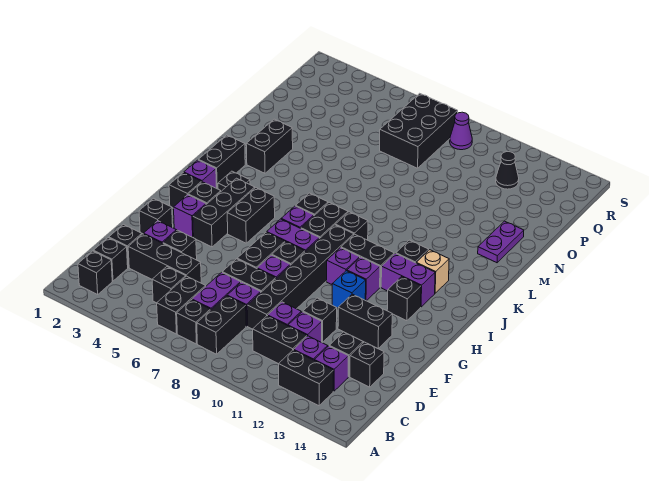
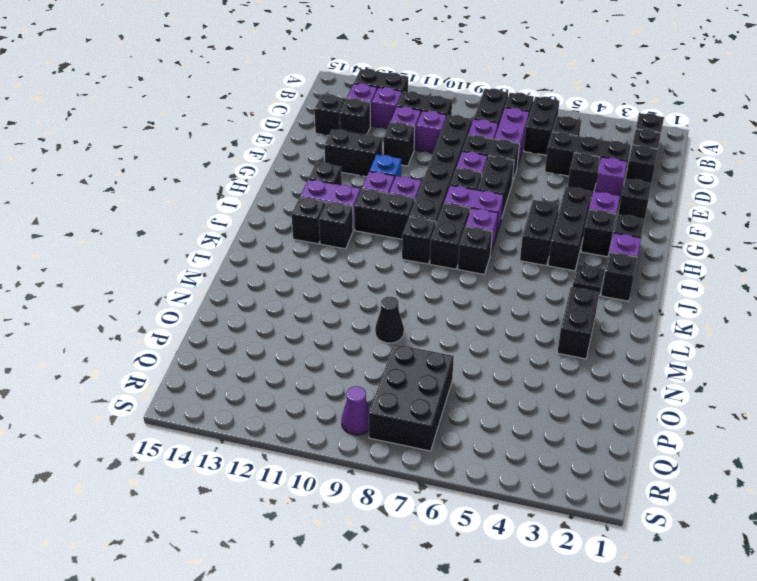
black brick J2:K2 level 1 -> black brick J2 level 1
tan brick J13 level 1 -> black brick J13 level 1
purple plate M14:N14 level 1 -> none
black cone Q12 level 1 -> black cone N9 level 1

